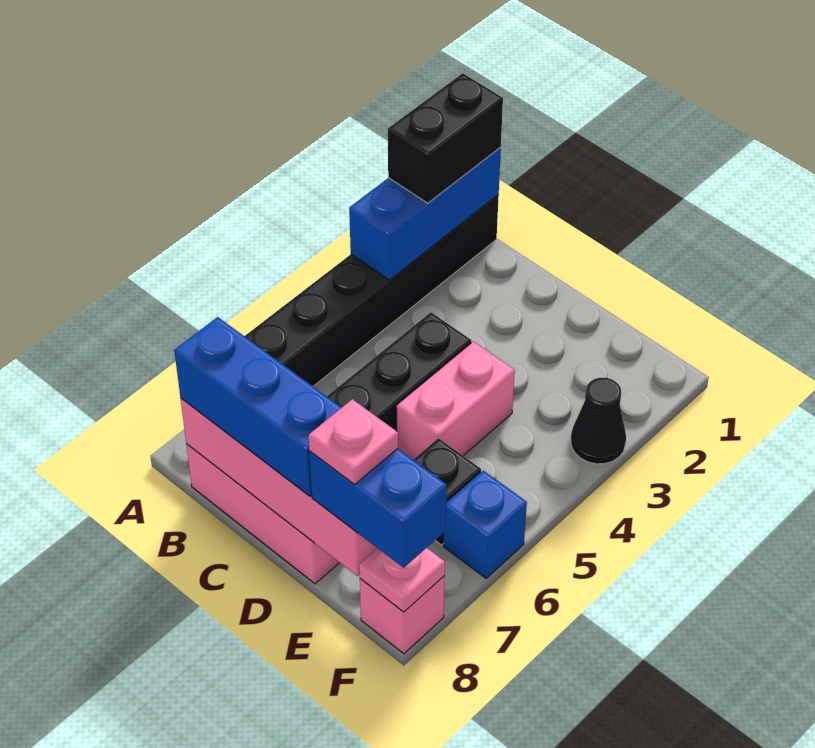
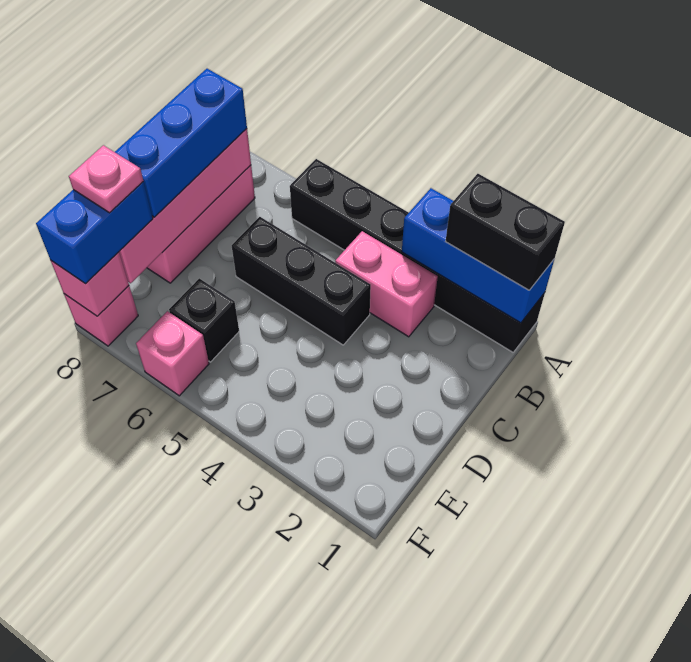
pink brick D4:D5 level 1 -> pink brick B3:B4 level 1
black cone F3 level 1 -> none
blue brick F6 level 1 -> pink brick F6 level 1
pink plate F8 level 2 -> pink brick F8 level 2

